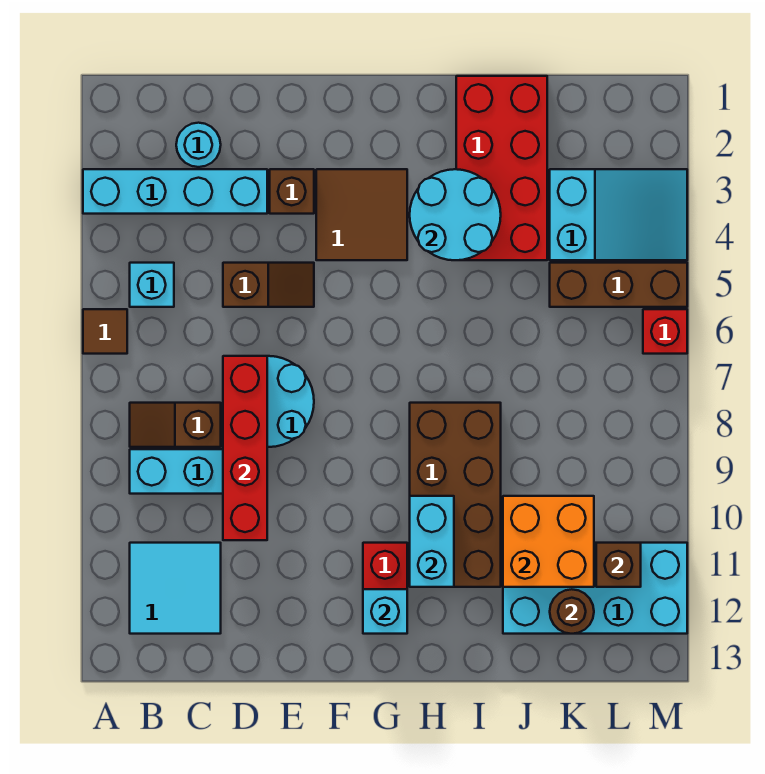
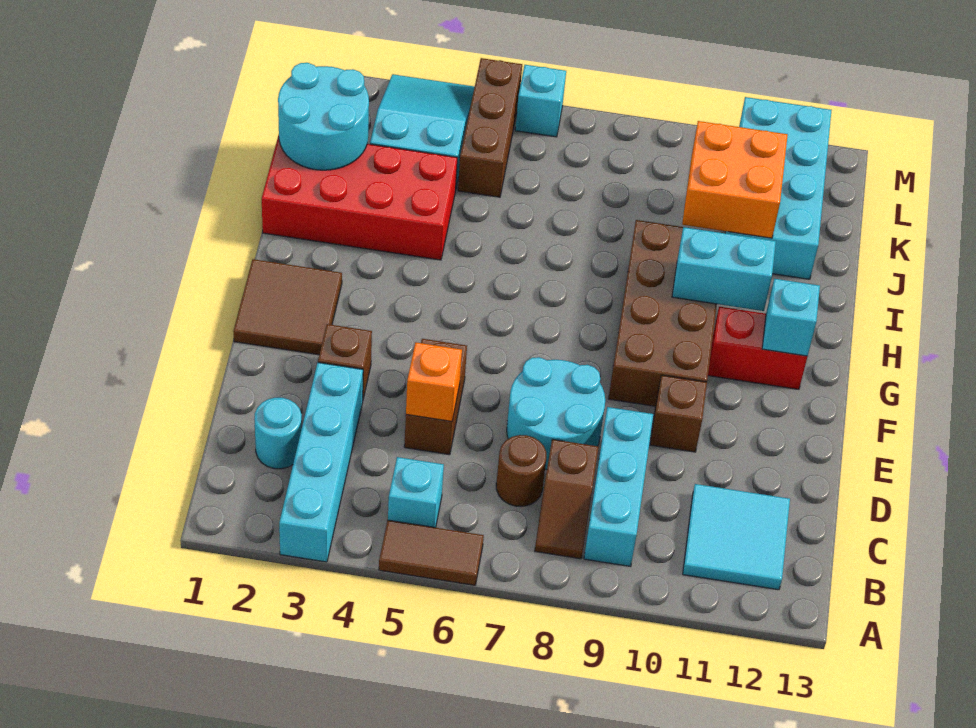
brown tile A6 level 1 -> brown tile A5:A6 level 1
brown slope D5:E5 level 1 top D -> brown brick D5:E5 level 1
none -> orange brick D5 level 2
red brick D7:D10 level 2 -> none
brown tile F3:G4 level 1 -> brown tile F1:G2 level 1
cyan round brick H3:I4 level 2 -> cyan round brick J1:K2 level 2
brown brick H8:I11 level 1 -> brown brick F9:I10 level 1
brown round brick K12 level 2 -> brown round brick C7 level 1
brown brick L11 level 2 -> brown brick E10 level 1
red brick M6 level 1 -> cyan brick M6 level 1

